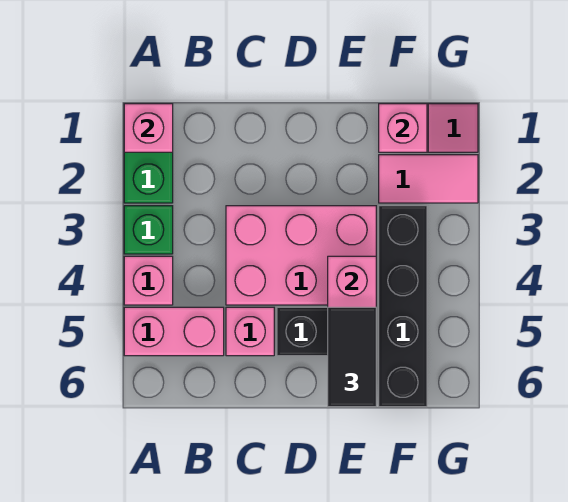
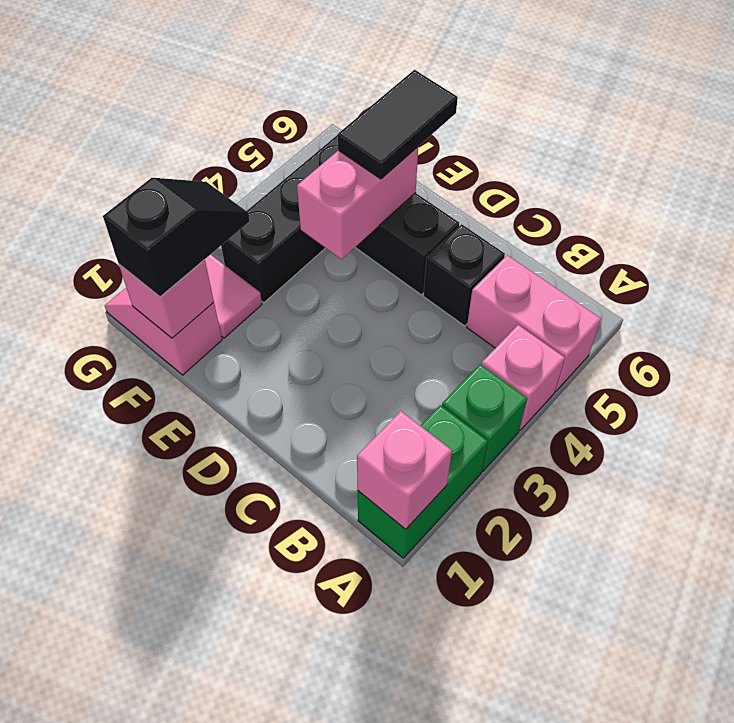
pink brick C3:E4 level 1 -> none
pink brick C5 level 1 -> black brick C5 level 1
none -> black slope F1:F2 level 3 top 1

